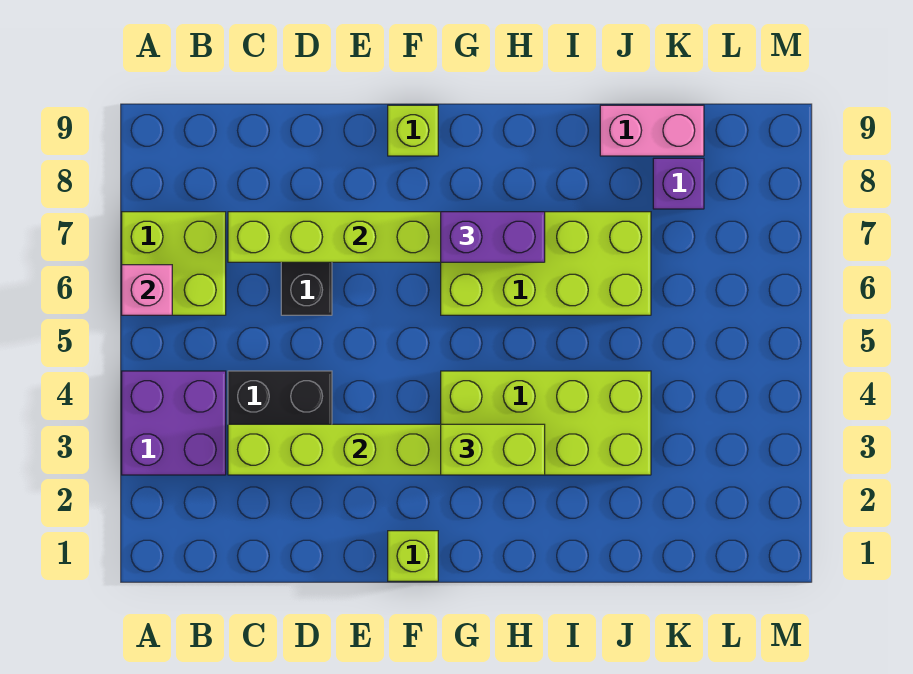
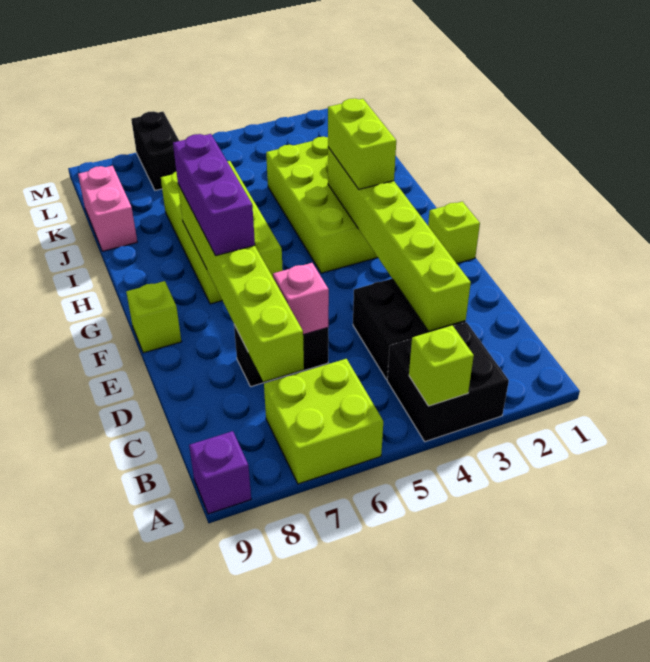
purple brick A3:B4 level 1 -> black brick A3:B4 level 1
none -> lime brick A4 level 2
pink brick A6 level 2 -> pink brick D6 level 2
purple brick G7:H7 level 3 -> purple brick F7:H7 level 3
purple brick K8 level 1 -> purple brick A9 level 1
none -> black brick L7:M7 level 1

